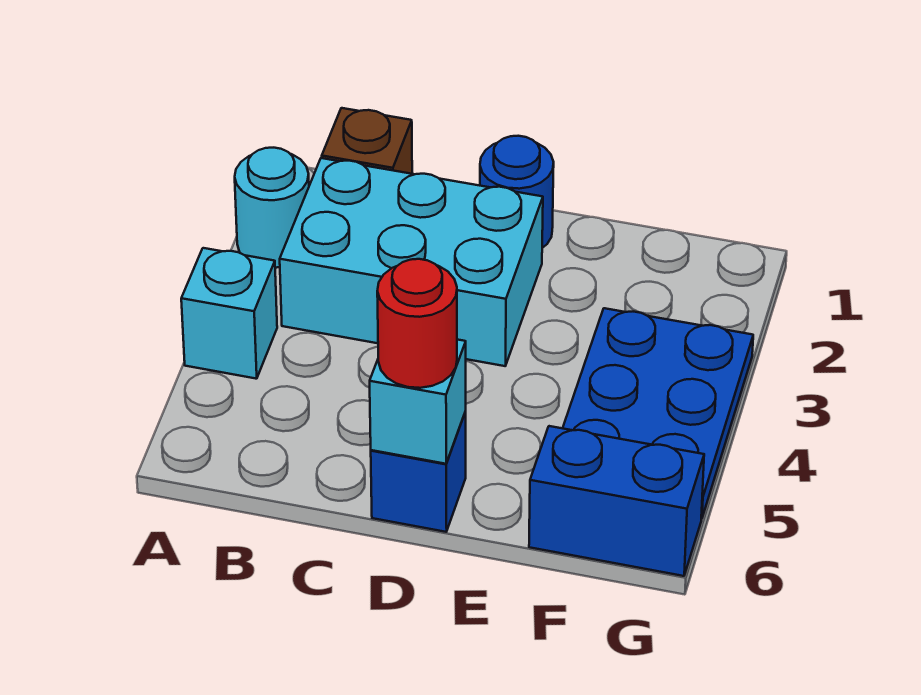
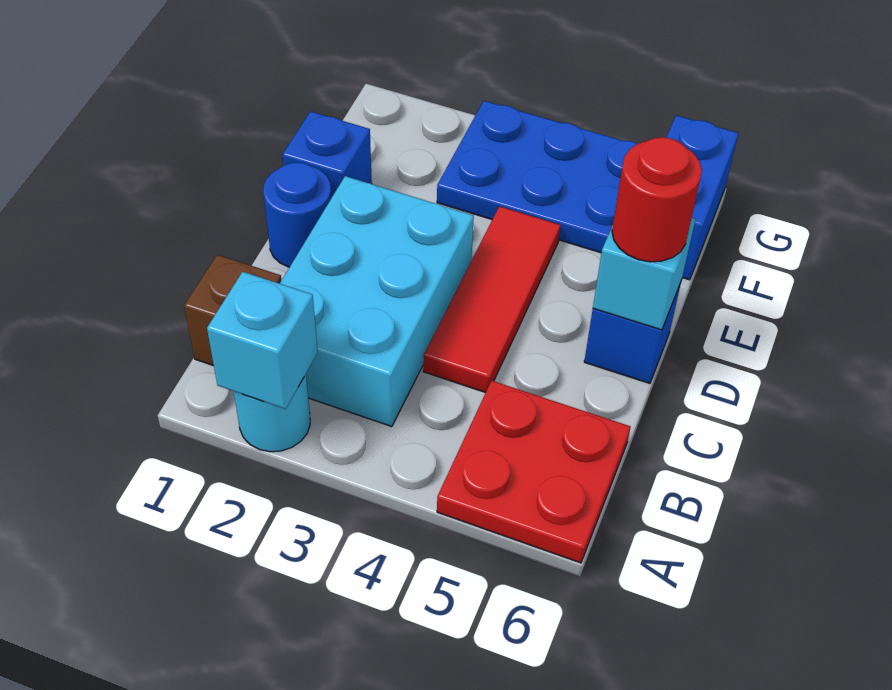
cyan brick A4 level 1 -> cyan brick A2 level 2
none -> red plate A5:B6 level 1
none -> red tile C4:E4 level 1
none -> blue brick E1 level 1

